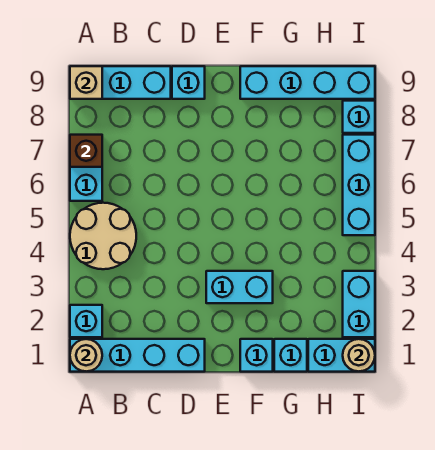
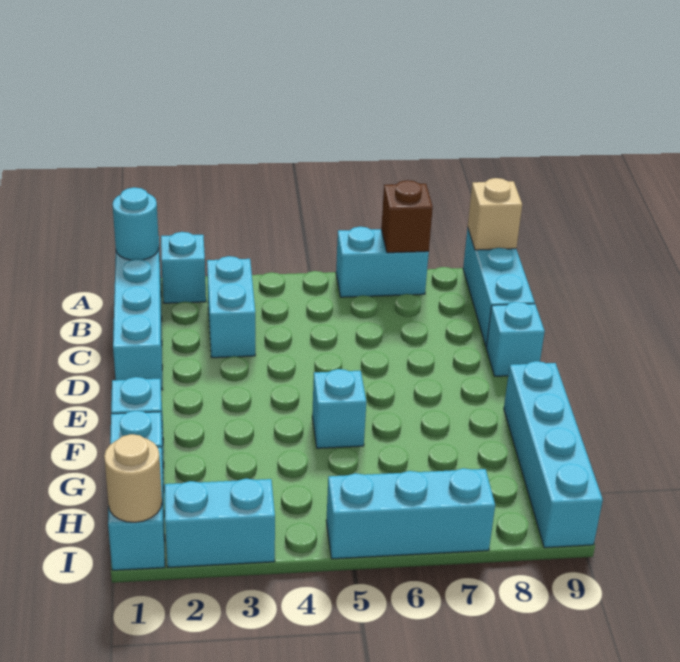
tan round brick A1 level 2 -> cyan round brick A1 level 2
tan round brick A4:B5 level 1 -> none
cyan brick E3:F3 level 1 -> cyan brick B3:C3 level 1
cyan brick I8 level 1 -> cyan brick F5 level 1

